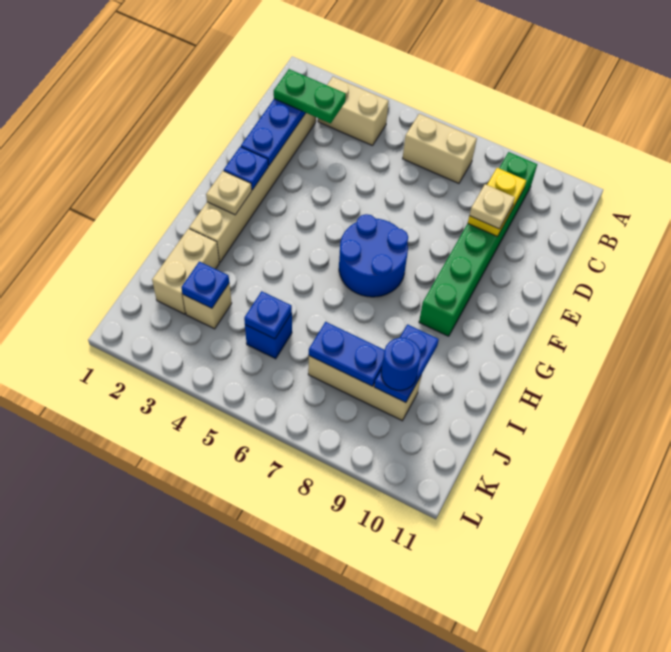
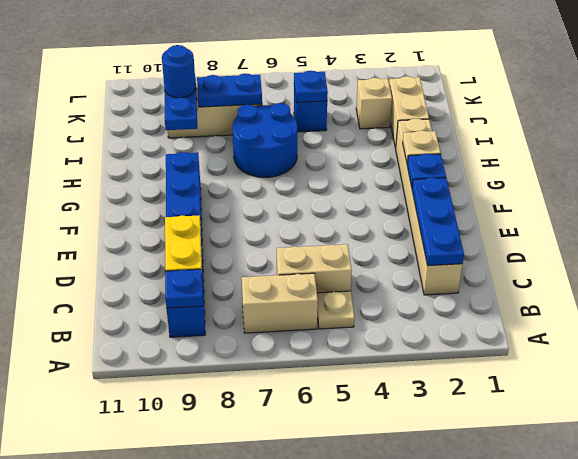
tan brick B3:B4 level 1 -> tan brick C5:C6 level 1
green brick B9:G9 level 1 -> blue brick B9:G9 level 1
green plate C2:C3 level 3 -> none
tan plate D9 level 3 -> tan plate B5 level 1
blue round brick F6:G7 level 1 -> blue round brick H6:I7 level 1
blue plate J3 level 2 -> blue plate B9 level 2

